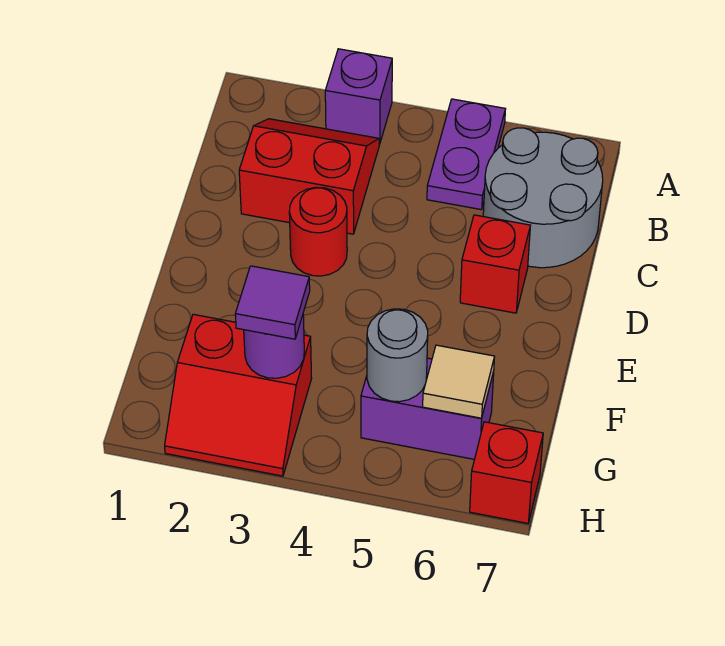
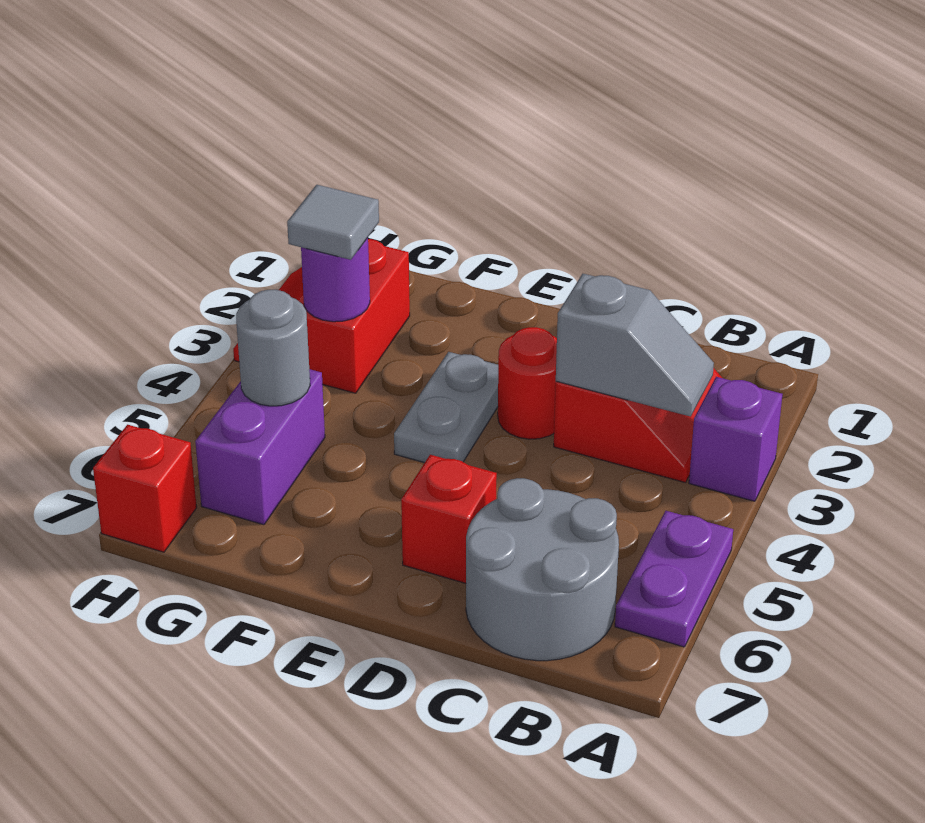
purple plate A5:B5 level 1 -> purple plate A5:A6 level 1
none -> grey slope B3:C3 level 2 top C
none -> grey plate E3:E4 level 1
purple tile G3 level 3 -> grey tile G3 level 3
tan tile G6 level 2 -> none

